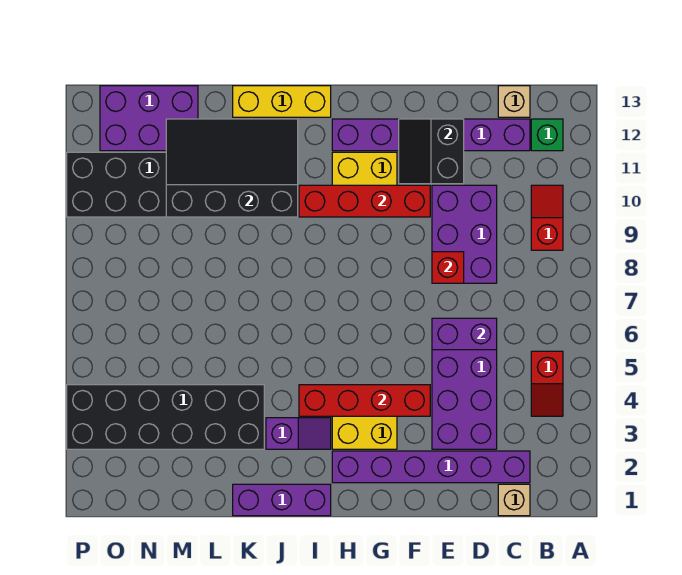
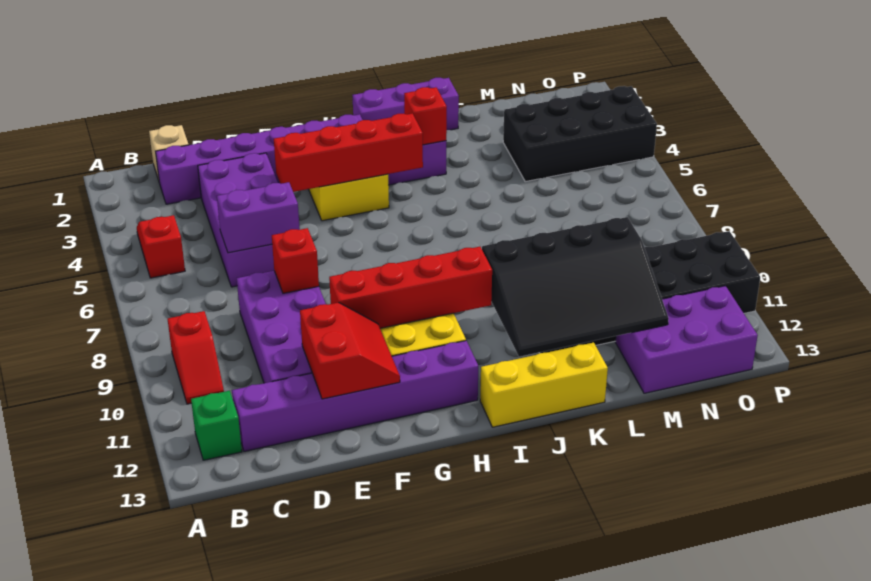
tan brick C13 level 1 -> none
purple brick D8:E10 level 1 -> purple brick D8:E11 level 1
black slope E11:F12 level 2 top E -> red slope E11:F12 level 2 top E
none -> red brick J3 level 2
black brick K3:P4 level 1 -> black brick M3:P4 level 1

